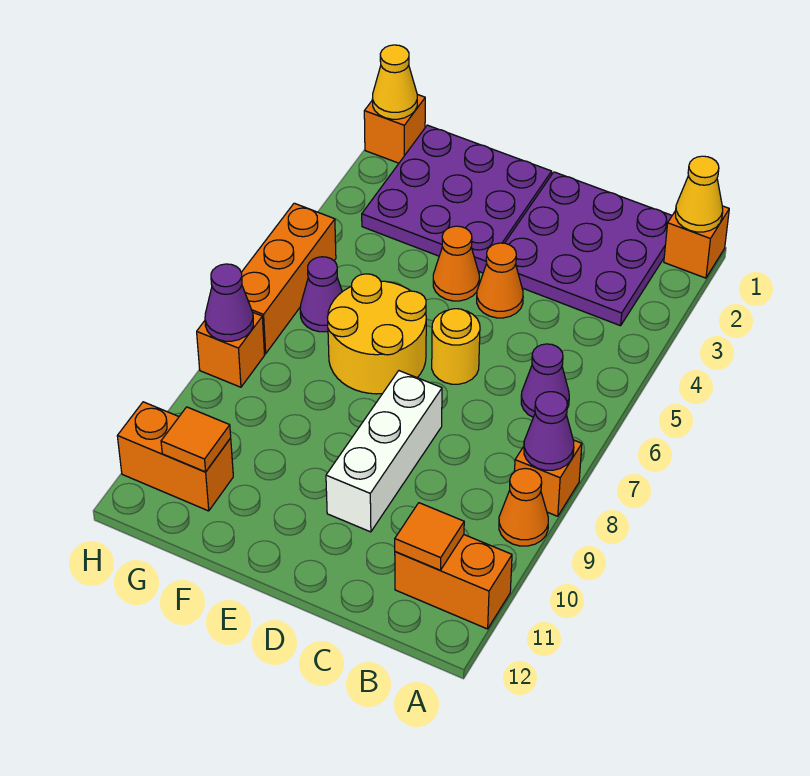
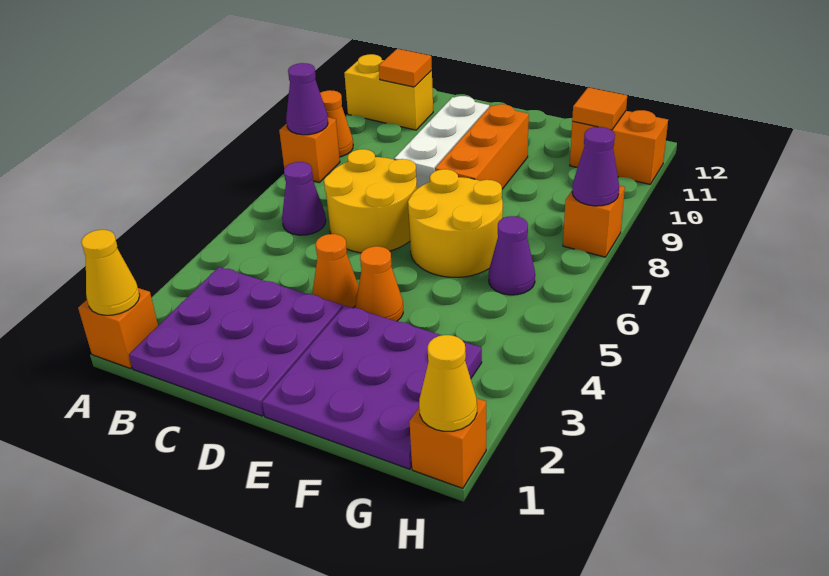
orange brick A11:B11 level 1 -> yellow brick A11:B11 level 1
yellow round brick D6 level 1 -> yellow round brick C6:D7 level 1
orange brick H5:H7 level 1 -> orange brick E8:E10 level 1

